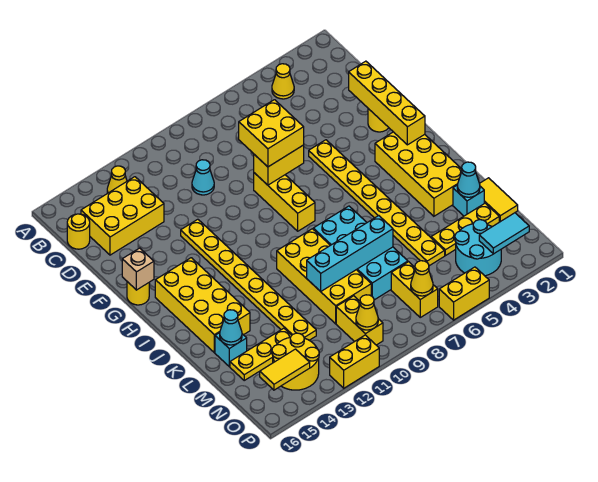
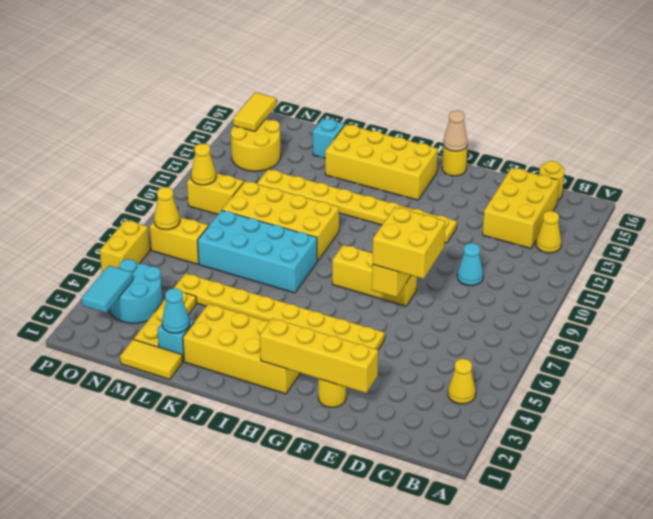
tan brick G16 level 2 -> tan cone G16 level 2
cyan brick L7:L10 level 2 -> none
cyan cone L15 level 2 -> none
yellow plate M13:M15 level 1 -> none
yellow brick P11:P12 level 1 -> none

